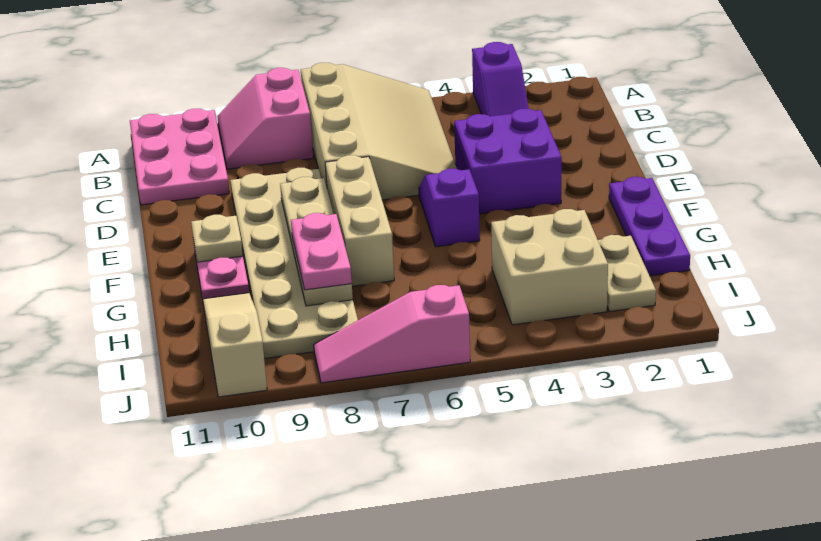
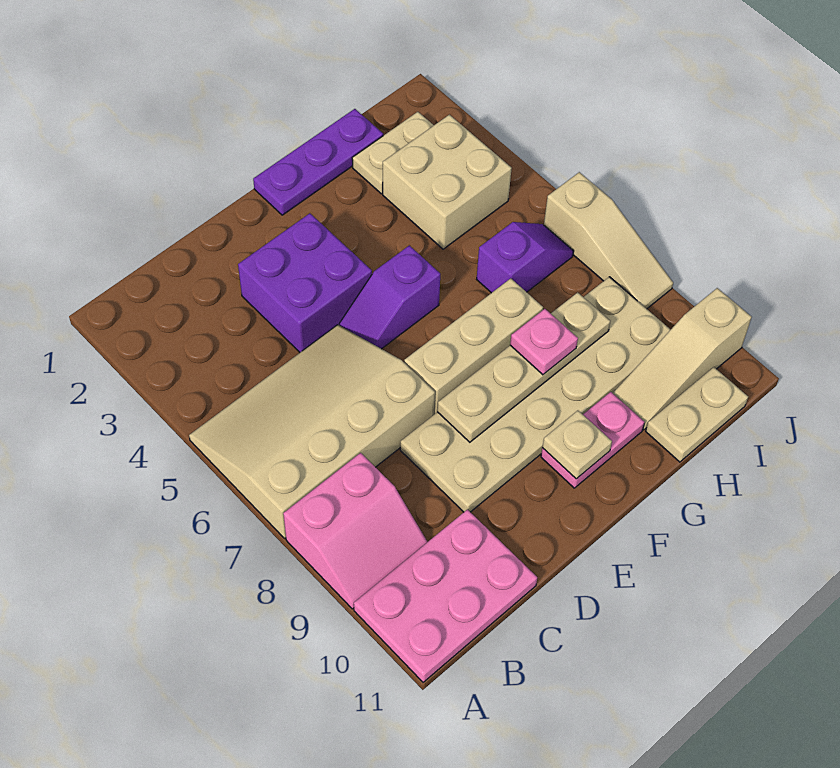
purple slope A3:B3 level 1 top A -> purple slope H6:I6 level 1 top H
pink plate G8:H8 level 3 -> pink plate G8 level 3
none -> tan plate H11:I11 level 1
pink slope J6:J8 level 1 top 6 -> tan slope J6:J8 level 1 top 6

